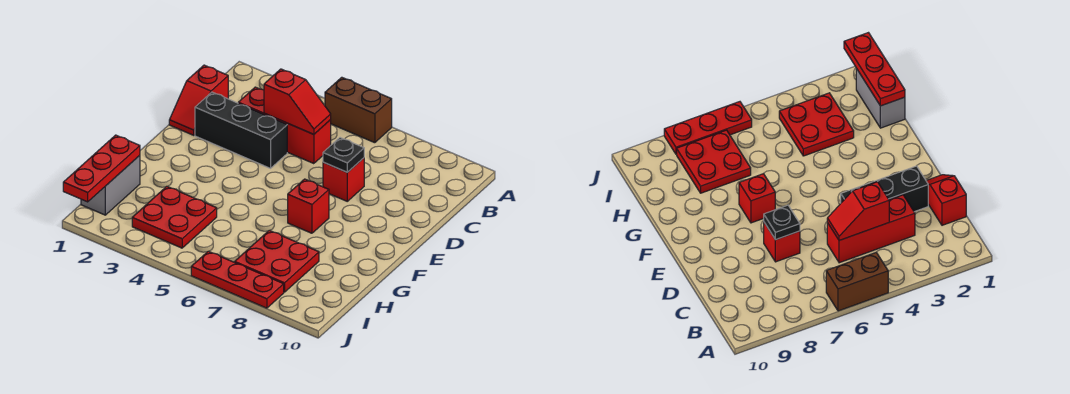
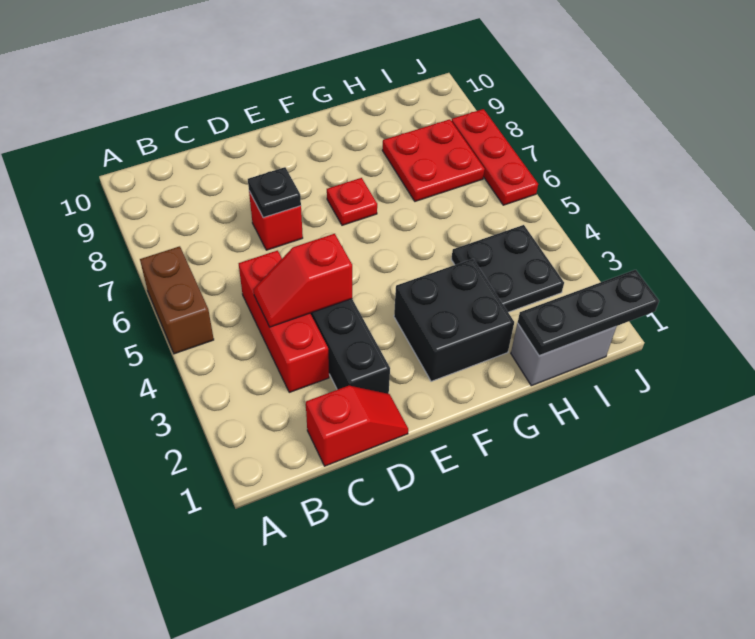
red slope C4:C5 level 2 top 4 -> red slope C4:D4 level 2 top D
none -> black brick F2:G3 level 1
red brick F7 level 1 -> red plate F7 level 1
red plate H1:J1 level 2 -> black plate H1:J1 level 2
red plate H3:I4 level 1 -> black plate H3:I4 level 1

